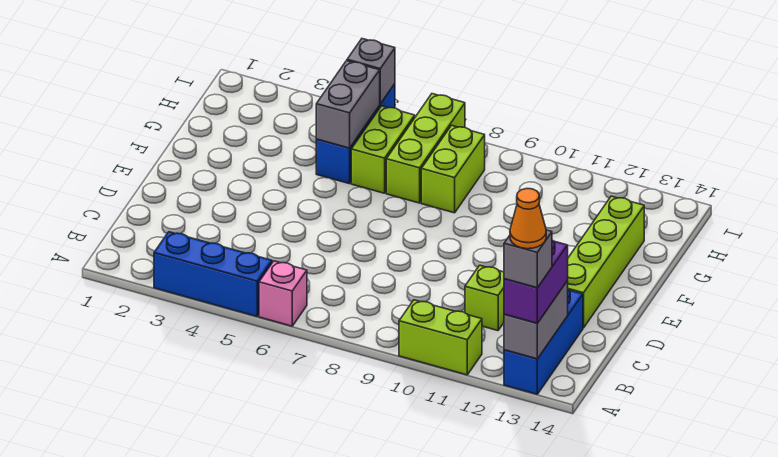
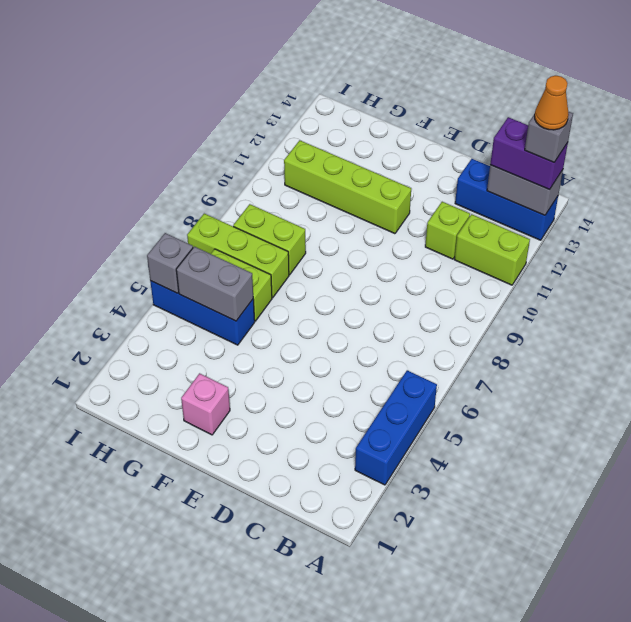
pink brick A6 level 1 -> pink brick F2 level 1
lime brick A10:A11 level 1 -> lime brick A11:B11 level 1
lime brick D13:G13 level 1 -> lime brick E11:H11 level 1

